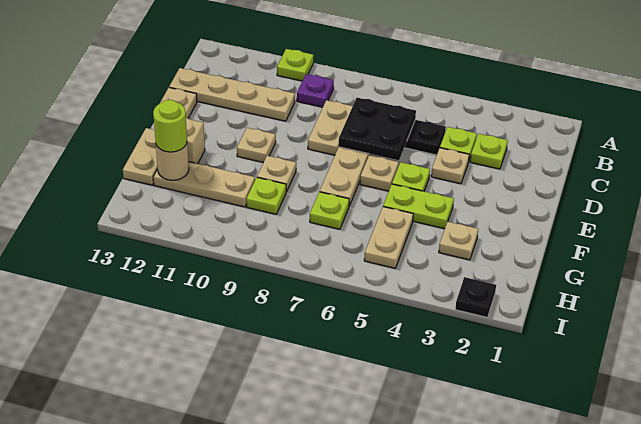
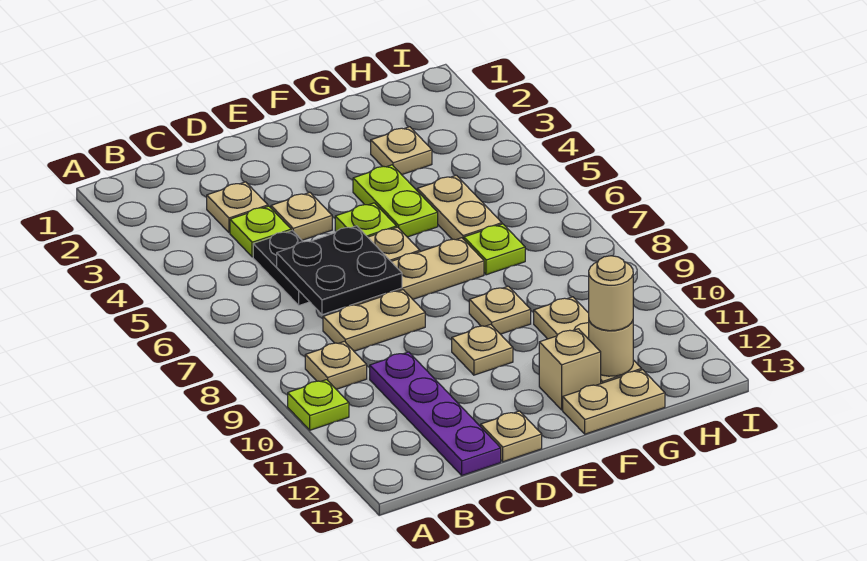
purple plate B9 level 1 -> tan plate B9 level 1
lime plate C3 level 1 -> tan plate C3 level 1
tan plate C10:C13 level 1 -> purple plate C10:C13 level 1
tan plate G5:H5 level 1 -> tan plate G5:G6 level 1
lime plate G9 level 1 -> none
lime round brick G12 level 3 -> tan round brick G12 level 3
black plate I2 level 1 -> none

